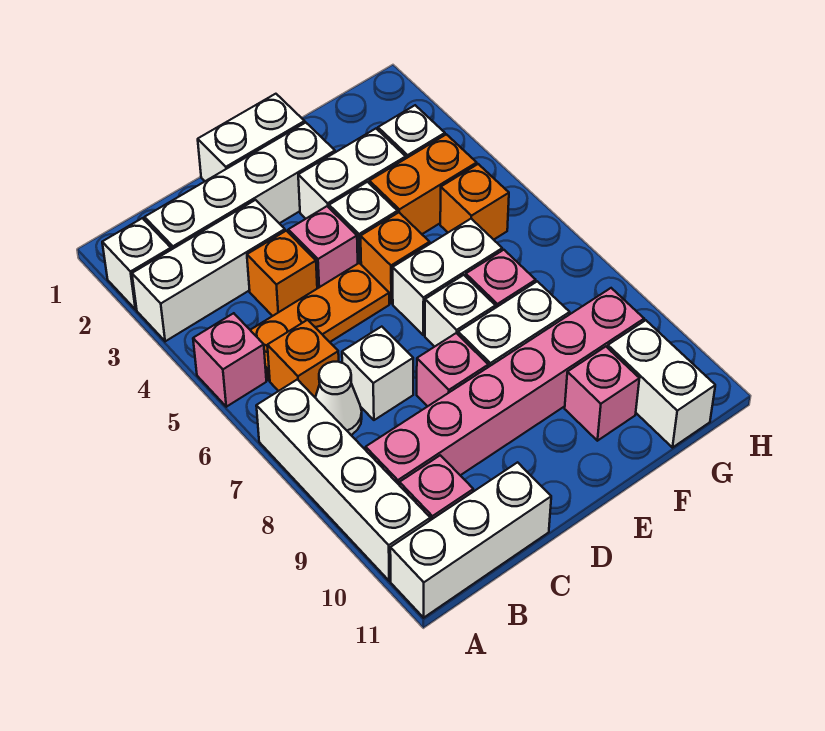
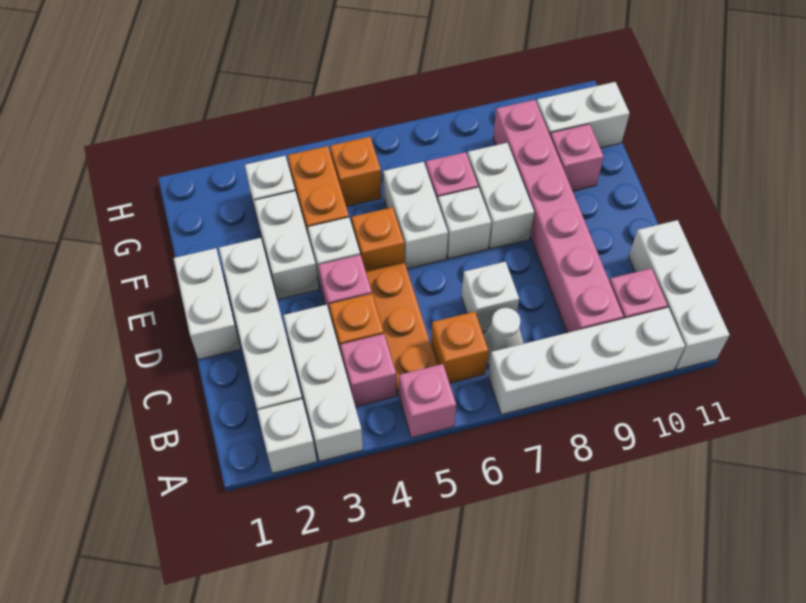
pink brick D8 level 1 -> pink brick B4 level 1

